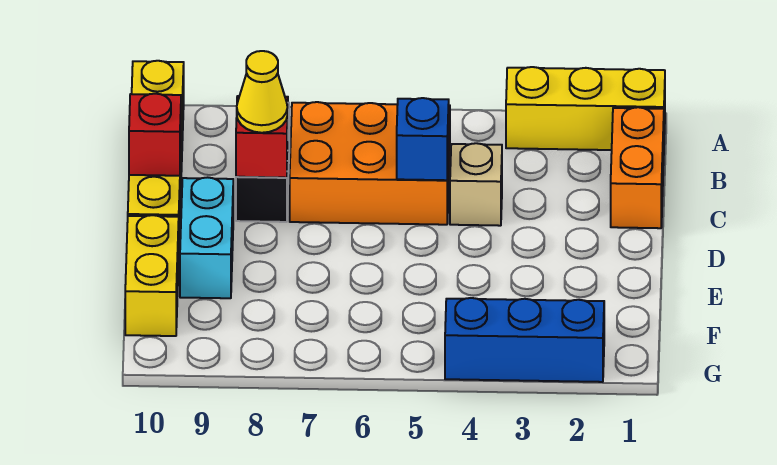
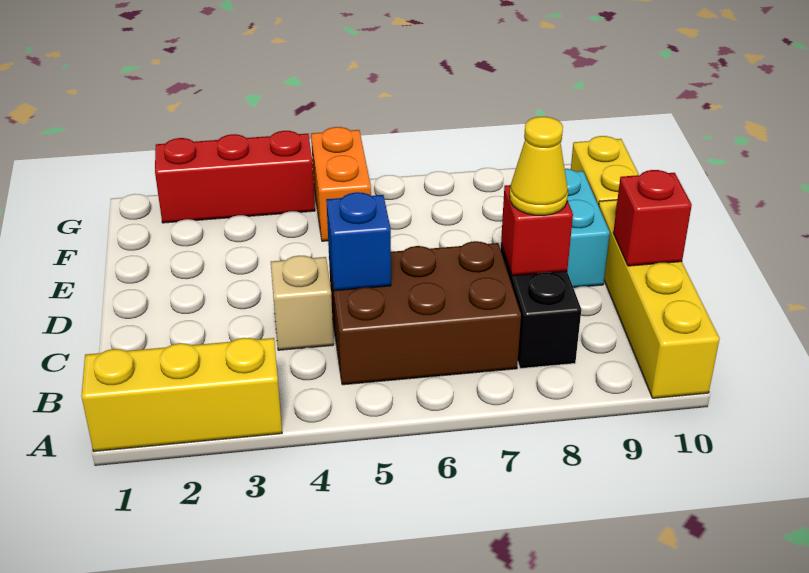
orange brick B1:C1 level 1 -> orange brick F5:G5 level 1
orange brick B5:C7 level 1 -> brown brick B5:C7 level 1
blue brick G2:G4 level 1 -> red brick G2:G4 level 1

